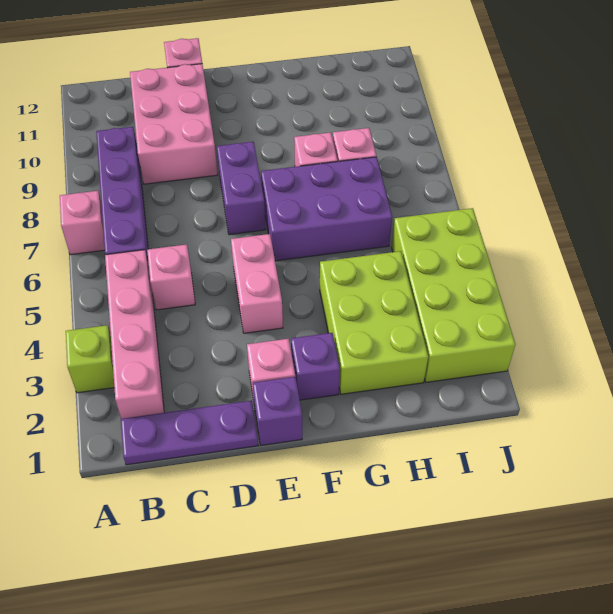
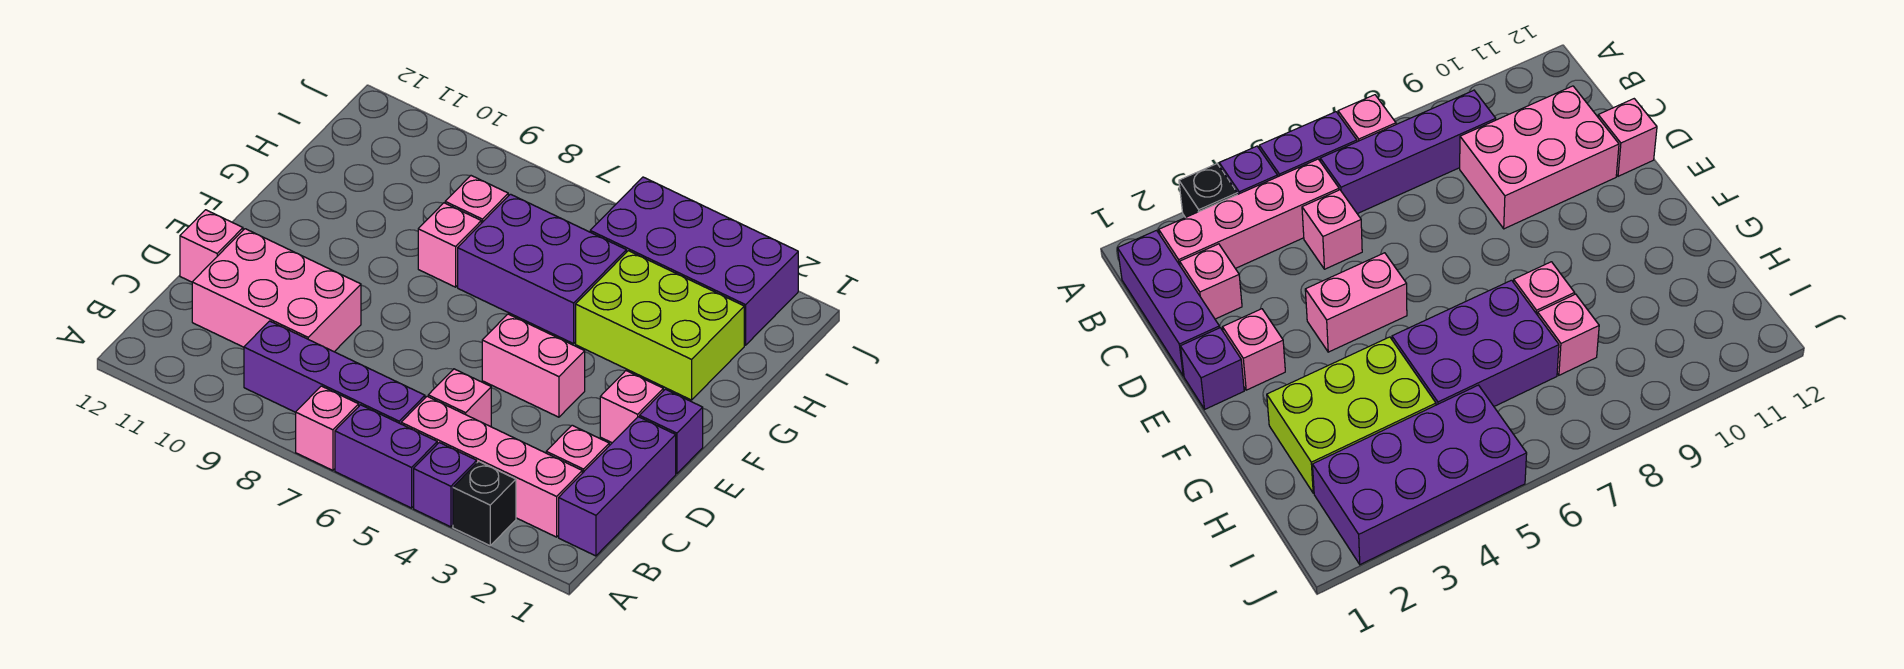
lime brick A3 level 1 -> black brick A3 level 1
purple plate B1:D1 level 1 -> purple brick B1:D1 level 1
none -> pink brick C2 level 1
purple brick E7:E8 level 1 -> purple brick A5:A6 level 1
purple brick F2 level 1 -> purple brick A4 level 1
purple brick F6:H7 level 1 -> purple brick G5:H7 level 1
lime brick I2:J5 level 1 -> purple brick I2:J5 level 1

